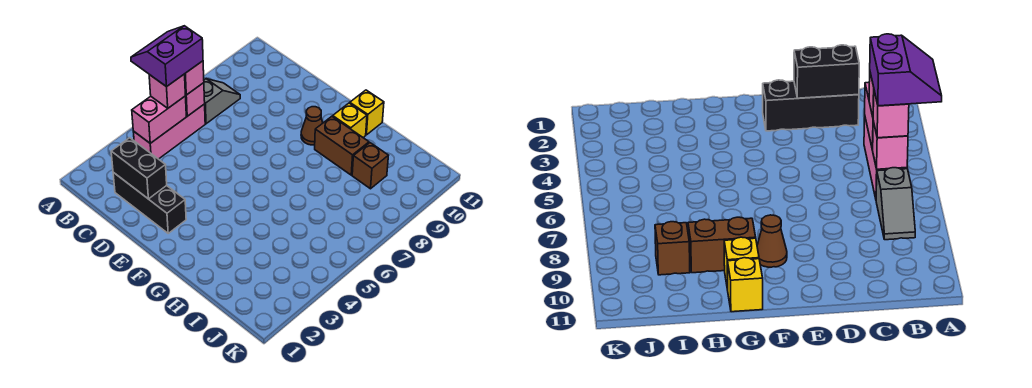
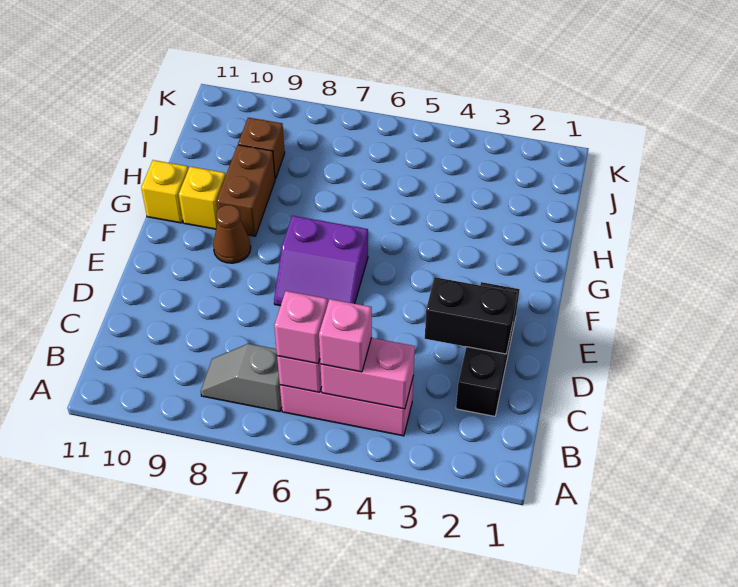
purple slope A5:B6 level 4 top B -> purple slope E6:F7 level 1 top F
black brick C2:D2 level 2 -> black brick D2:D3 level 2

